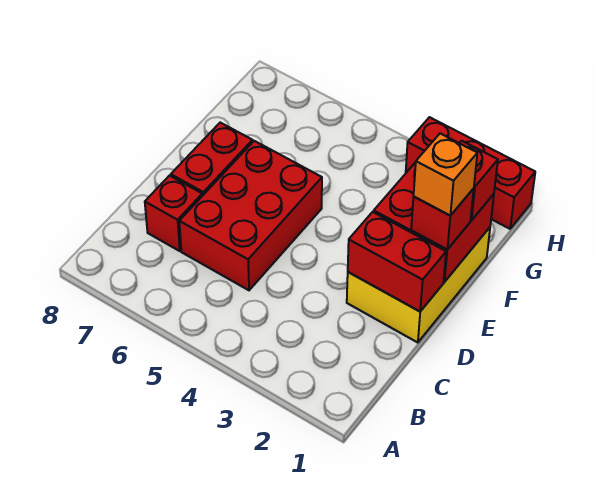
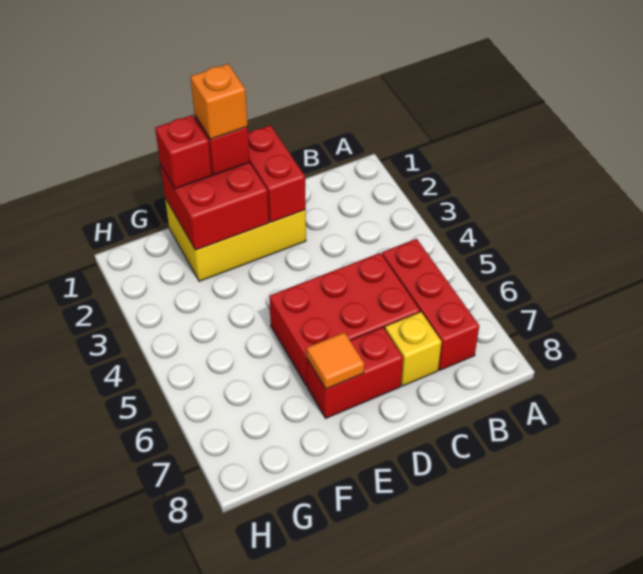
red brick C7 level 1 -> yellow brick C7 level 1
none -> orange tile E7 level 2
red brick H1:H3 level 1 -> red brick B5:B7 level 1

